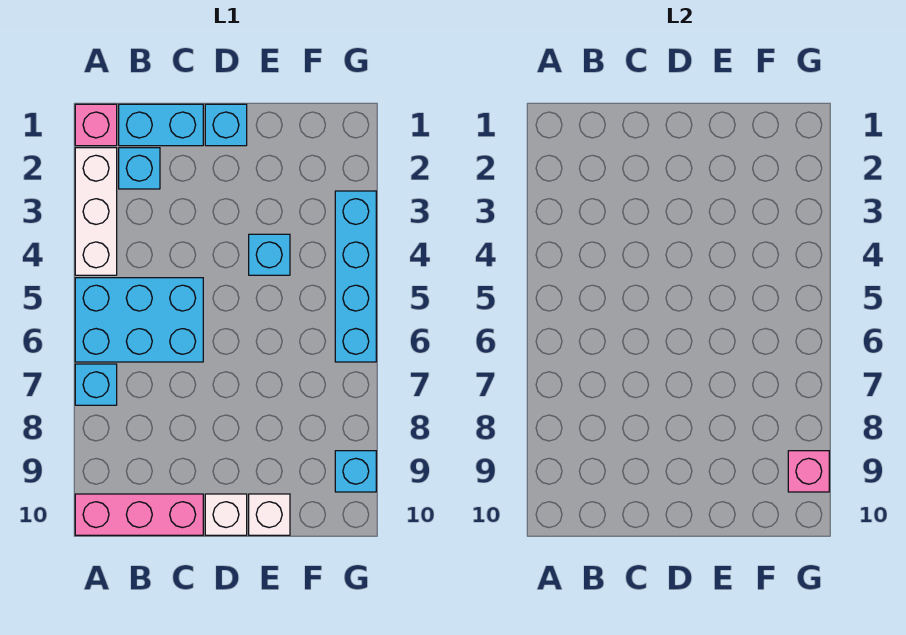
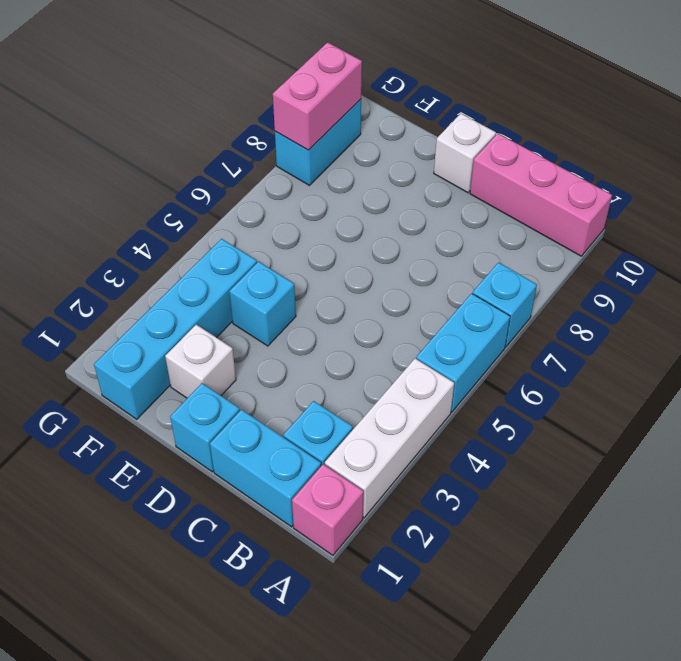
cyan brick A5:C6 level 1 -> cyan brick A5:A6 level 1
white brick E10 level 1 -> white brick E2 level 1
cyan brick G3:G6 level 1 -> cyan brick F1:F4 level 1
cyan brick G9 level 1 -> cyan brick G8:G9 level 1
pink brick G9 level 2 -> pink brick G8:G9 level 2

